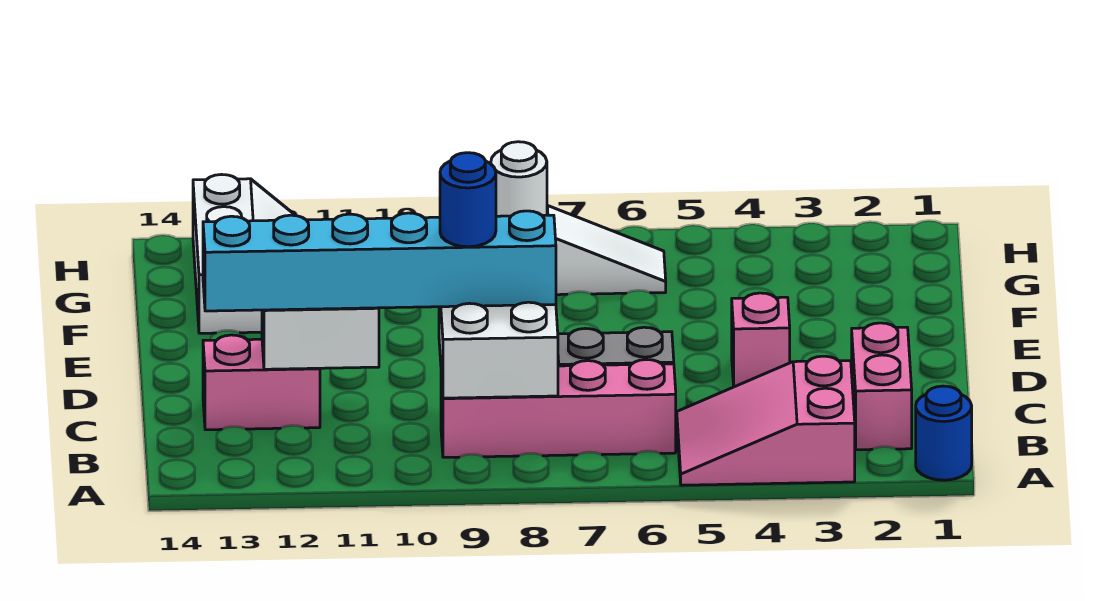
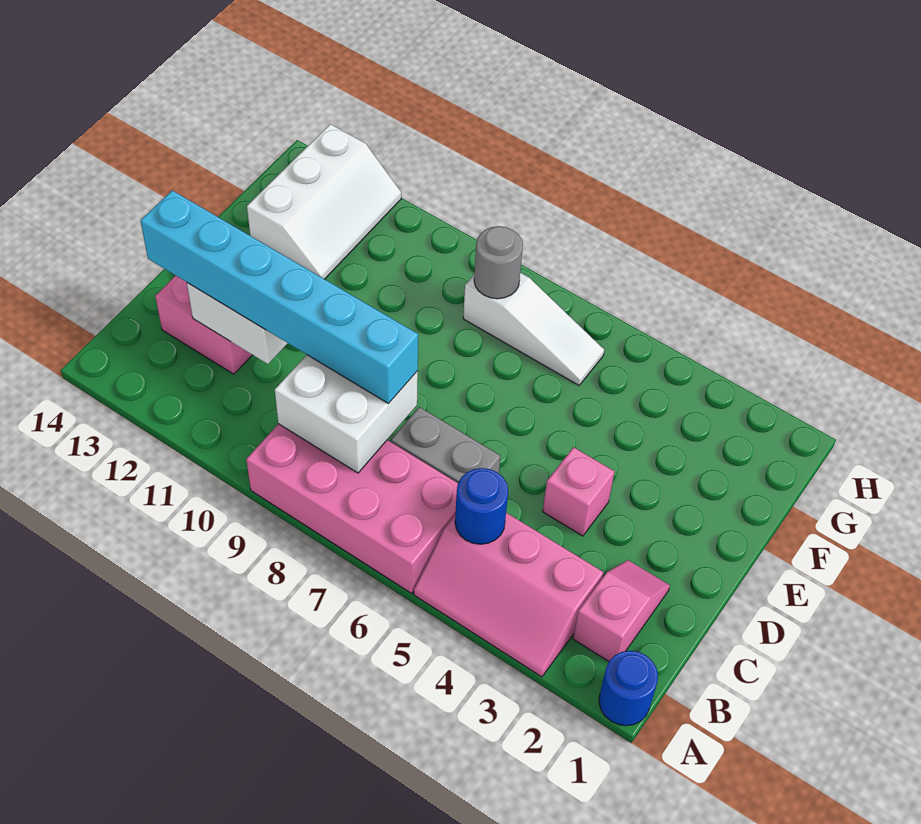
pink slope A3:B5 level 1 top 3 -> pink slope A3:B5 level 1 top B
pink brick B2:C2 level 1 -> pink slope B2:C2 level 1 top B
pink brick B6:B9 level 1 -> pink brick A6:B9 level 1
blue round brick C9 level 4 -> blue round brick B5 level 2
white round brick G8 level 2 -> grey round brick G8 level 2

